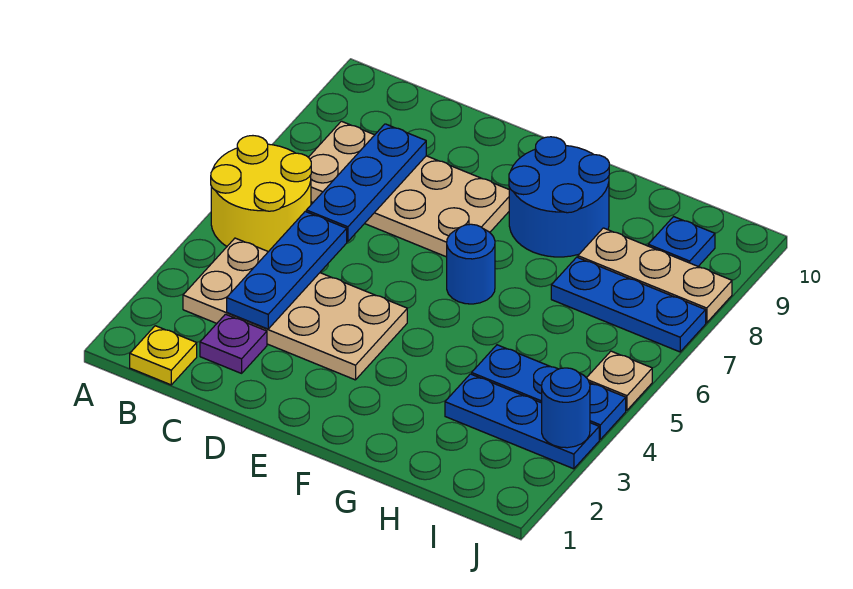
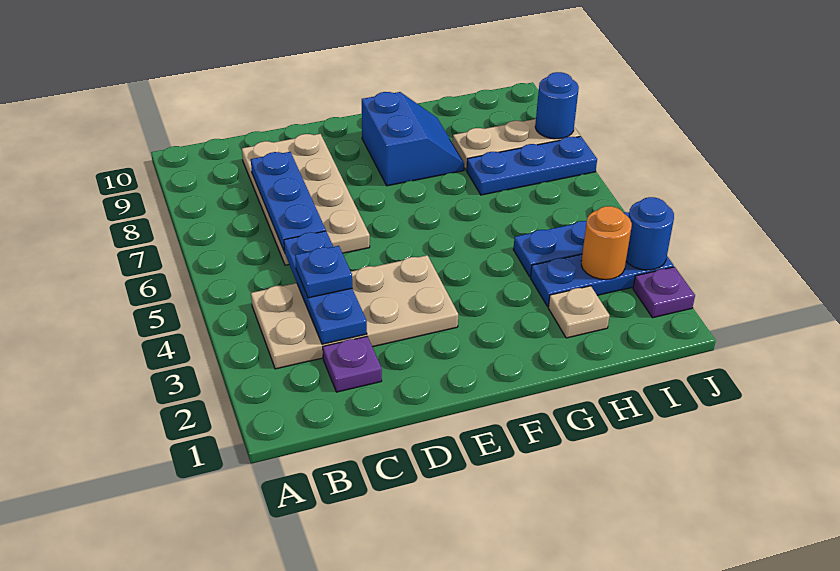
yellow round brick A5:B6 level 1 -> none
yellow plate B1 level 1 -> none
tan plate B7:E8 level 1 -> tan plate C6:D9 level 1
blue round brick F6 level 1 -> blue round brick J8 level 2
blue round brick F8:G9 level 1 -> blue slope F8:G9 level 1 top F
none -> orange round brick I3 level 2
blue plate I9 level 1 -> blue plate C4 level 3
none -> purple plate J2 level 1
tan plate J5 level 1 -> tan plate H2 level 1

